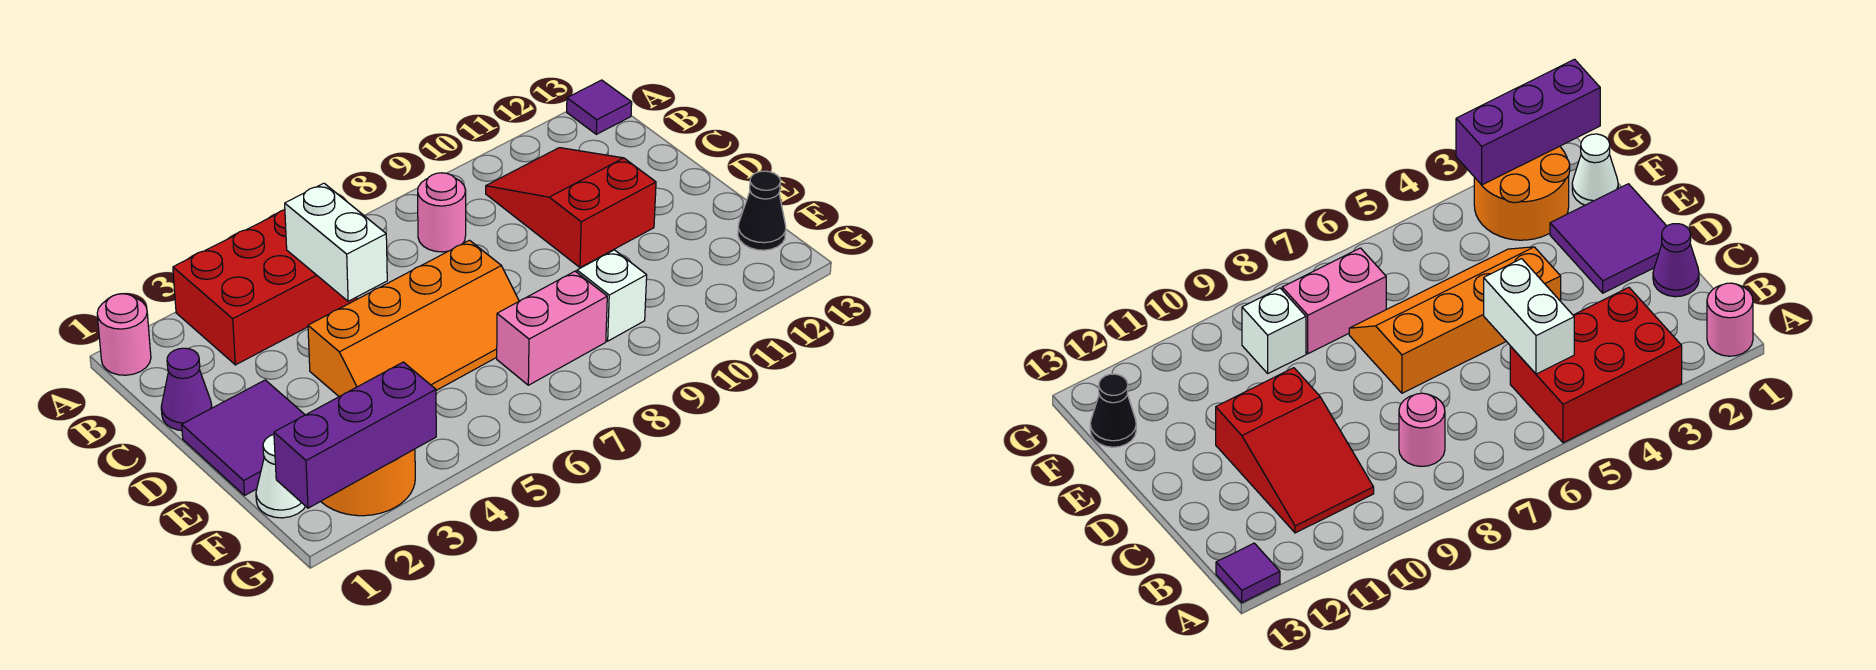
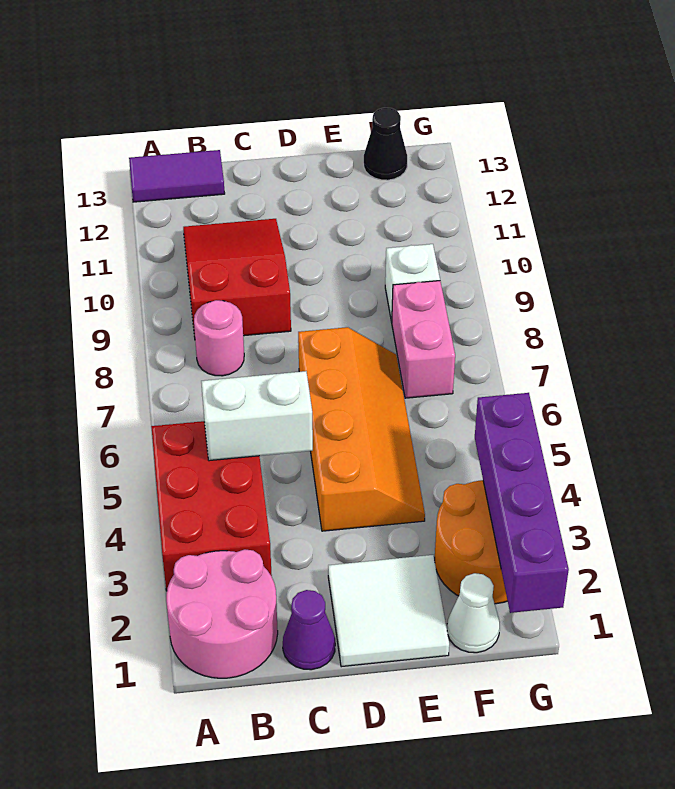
pink round brick A1 level 1 -> pink round brick A1:B2 level 1
purple tile A13 level 1 -> purple tile A13:B13 level 1
red slope B10:D11 level 1 top D -> red slope B9:C11 level 1 top 9
purple tile D1:E2 level 1 -> white tile D1:E2 level 1
purple brick G1:G3 level 2 -> purple brick G1:G4 level 2

